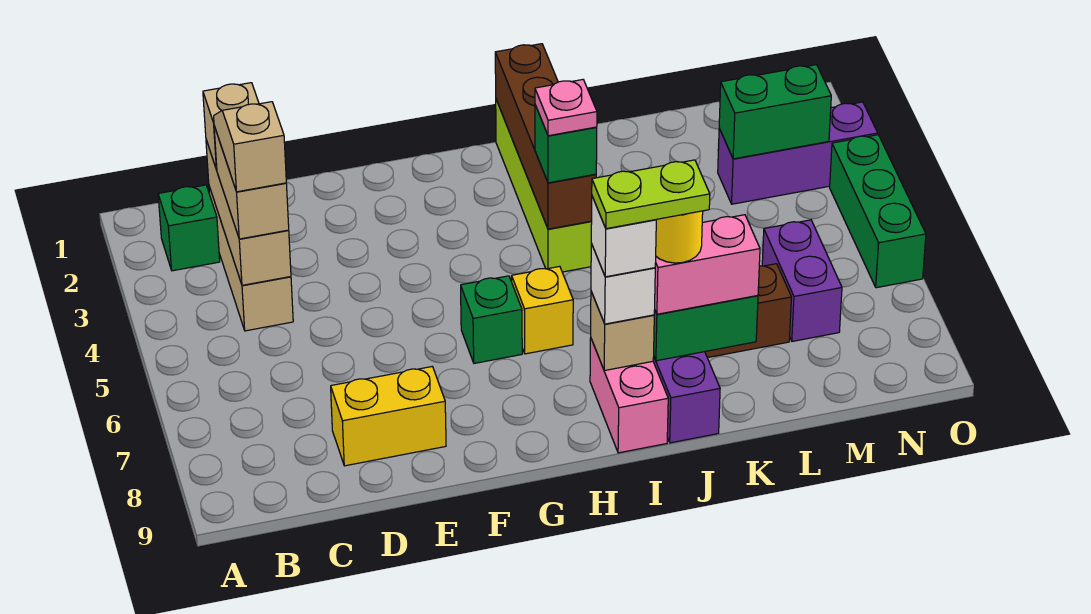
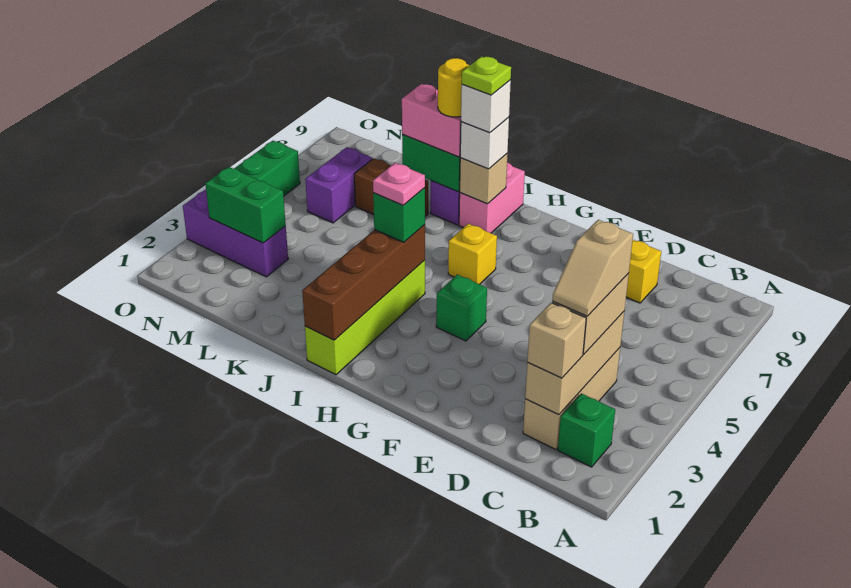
green brick G6 level 1 -> green brick G4 level 1
lime plate I8:J8 level 5 -> lime plate I8 level 5

